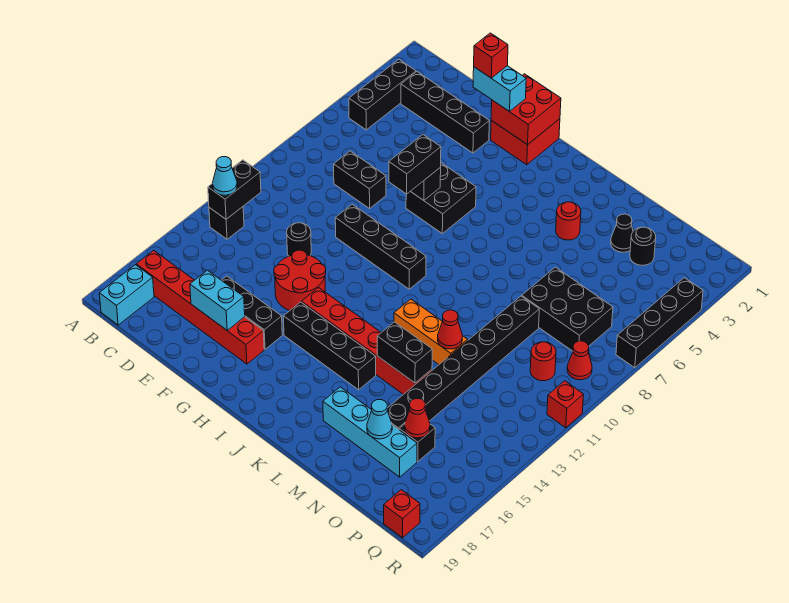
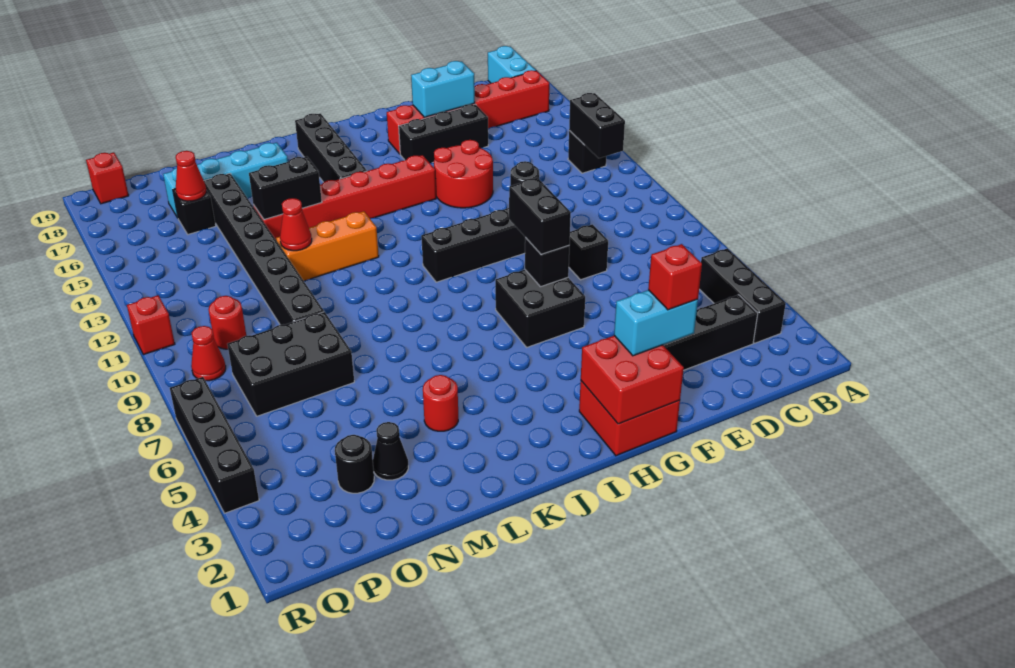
cyan cone B13 level 3 -> none
black brick D8:E8 level 1 -> black brick E8 level 1
black brick H15:K15 level 1 -> black brick J15:J18 level 1
cyan cone N17 level 2 -> none

